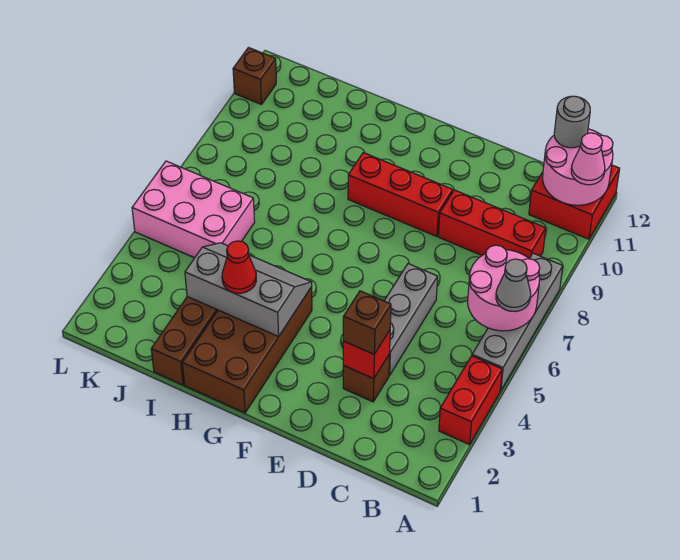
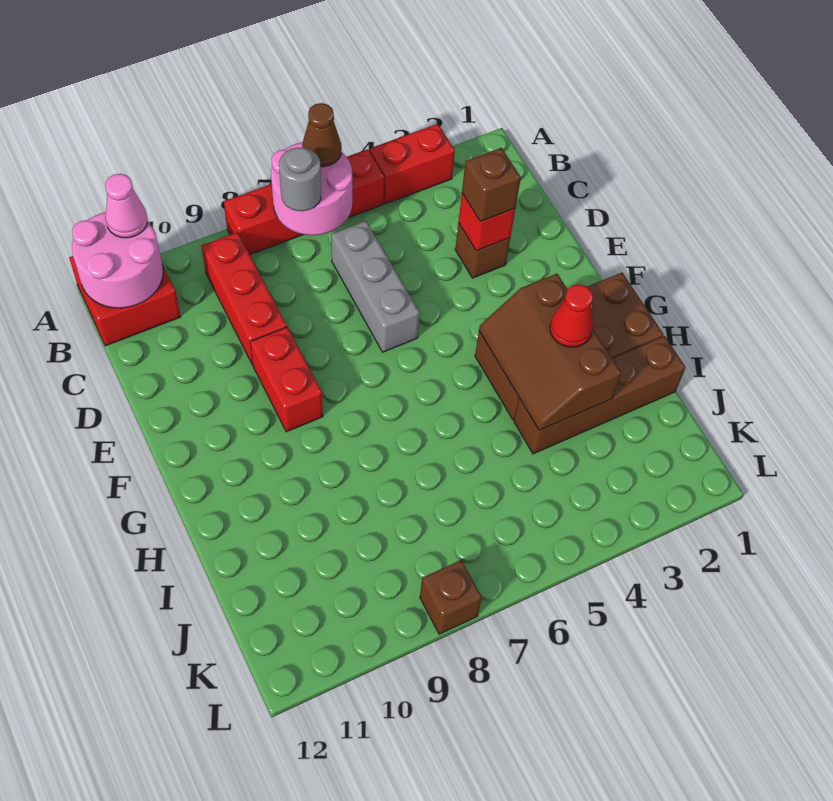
grey brick A5:A8 level 1 -> red brick A5:A8 level 1
grey cone A6 level 3 -> brown cone A6 level 3
grey round brick B12 level 3 -> grey round brick B7 level 3
grey brick D4:D6 level 1 -> grey brick C6:E6 level 1
red brick E9:G9 level 1 -> red brick E9:F9 level 1
grey slope G3:I4 level 2 top 3 -> brown slope G3:I4 level 2 top 3
pink brick J5:L6 level 1 -> none
brown brick L11 level 1 -> brown brick L8 level 1

